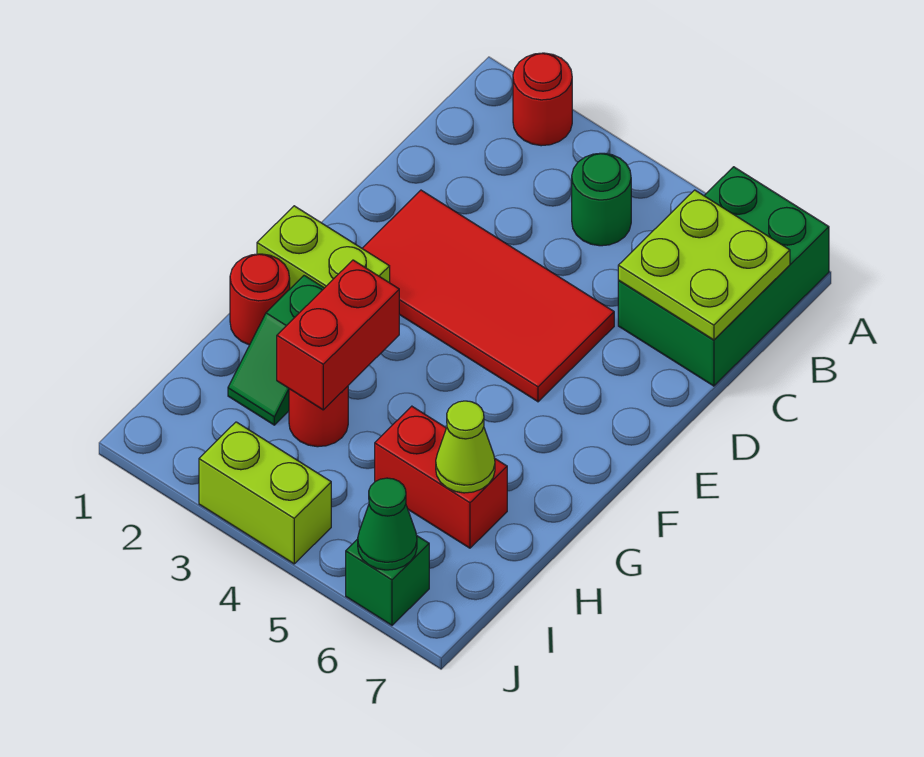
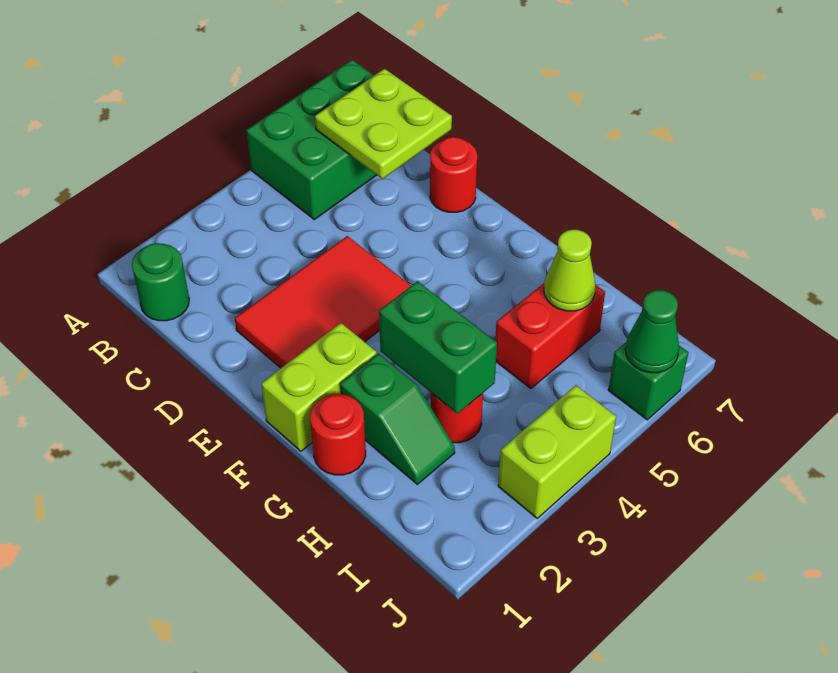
red round brick A2 level 1 -> red round brick D7 level 1
green brick A6:C7 level 1 -> green brick A5:B7 level 1
green round brick B4 level 1 -> green round brick B1 level 1
red tile D2:E5 level 1 -> red tile D2:E4 level 1
red brick G3:H3 level 2 -> green brick G3:H3 level 2

